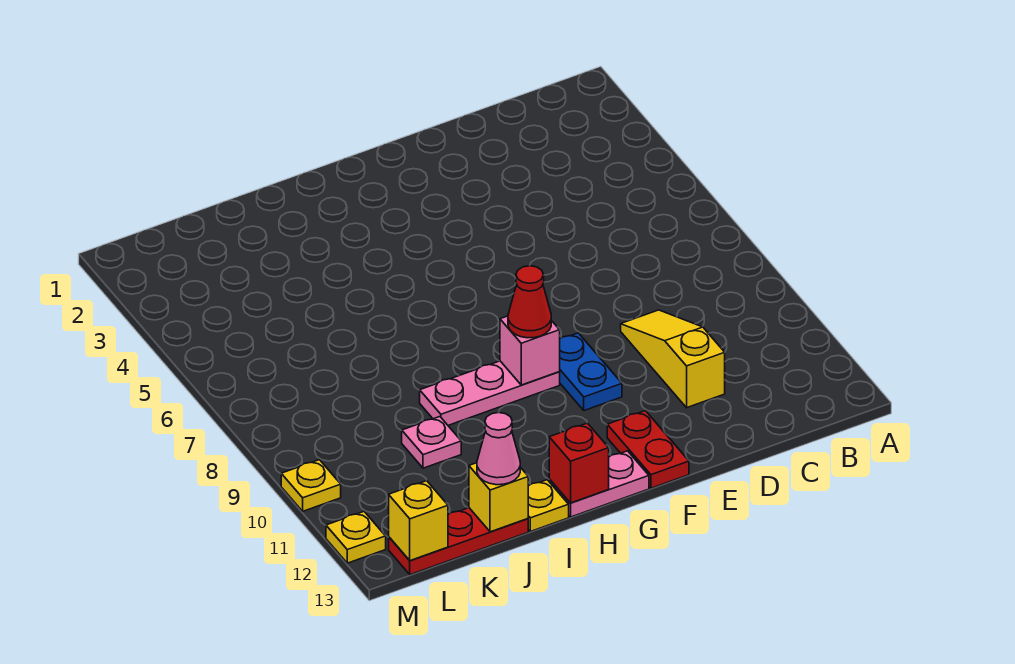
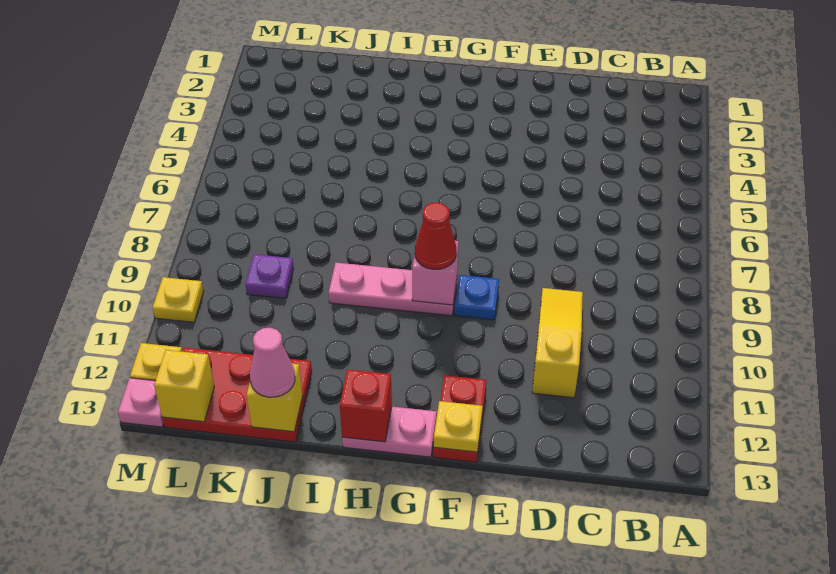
blue plate F9:F10 level 1 -> blue plate F9 level 1
yellow plate I13 level 1 -> yellow plate F13 level 2
pink plate J10 level 1 -> pink plate M13 level 1
red plate J13:L13 level 1 -> red plate J12:L13 level 1
none -> purple plate K9 level 1

